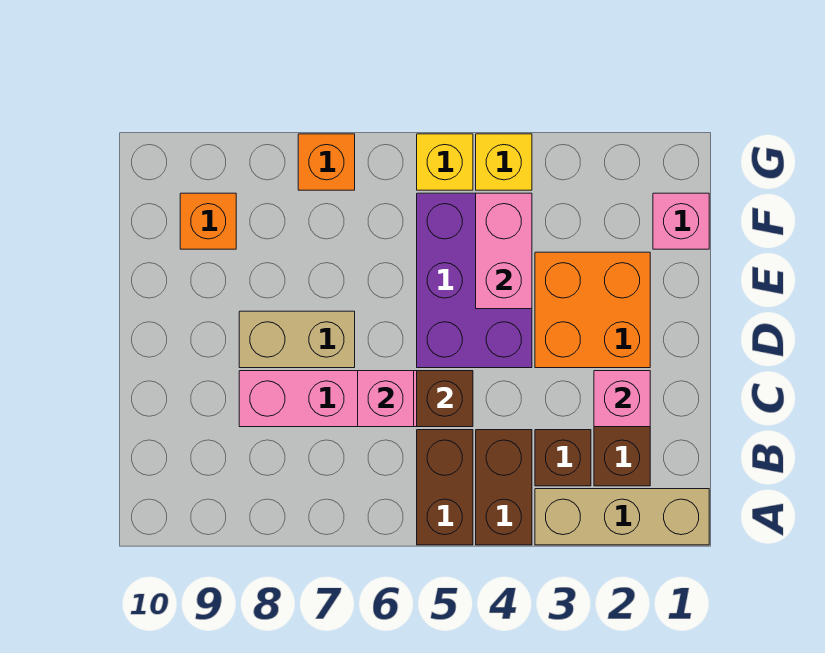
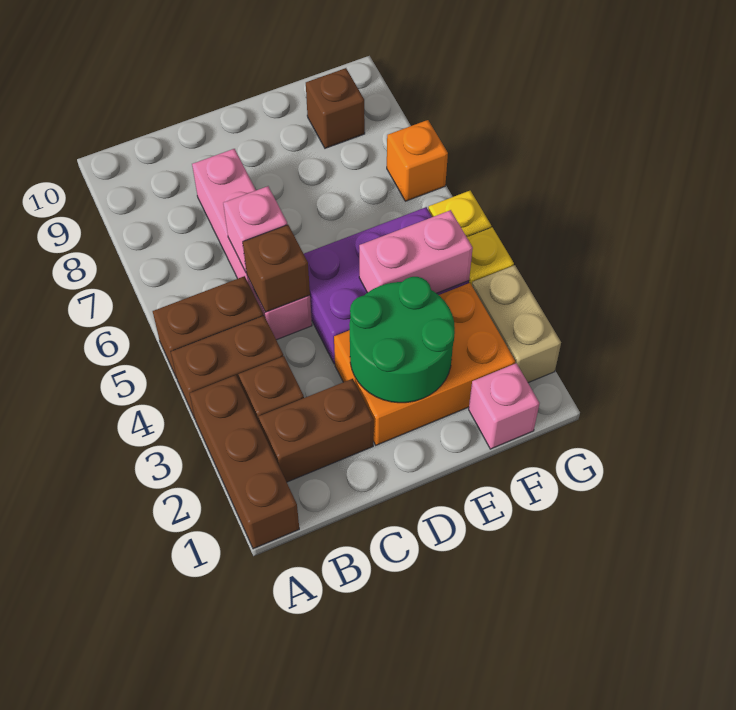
tan brick A1:A3 level 1 -> brown brick A1:A3 level 1
pink brick C2 level 2 -> none
orange brick D2:E3 level 1 -> orange brick D2:F3 level 1
none -> green round brick D2:E3 level 2
tan brick D7:D8 level 1 -> tan brick G2:G3 level 1
orange brick F9 level 1 -> brown brick F9 level 1

